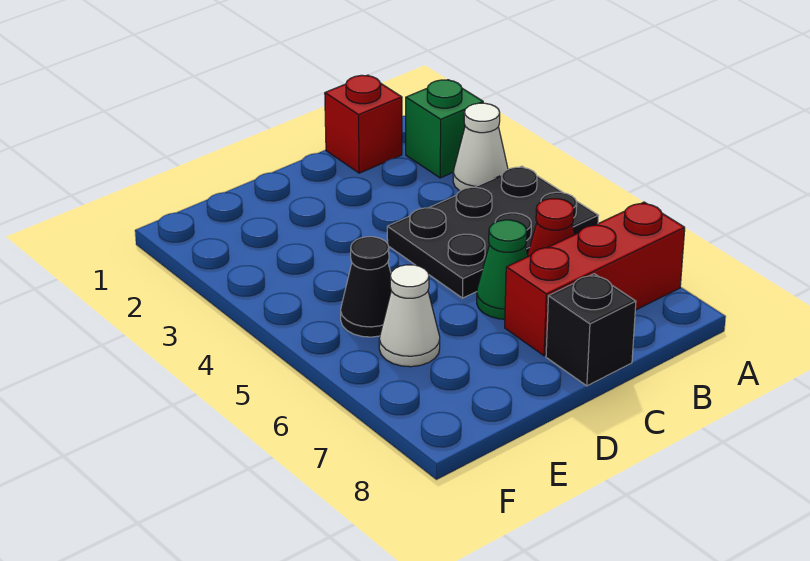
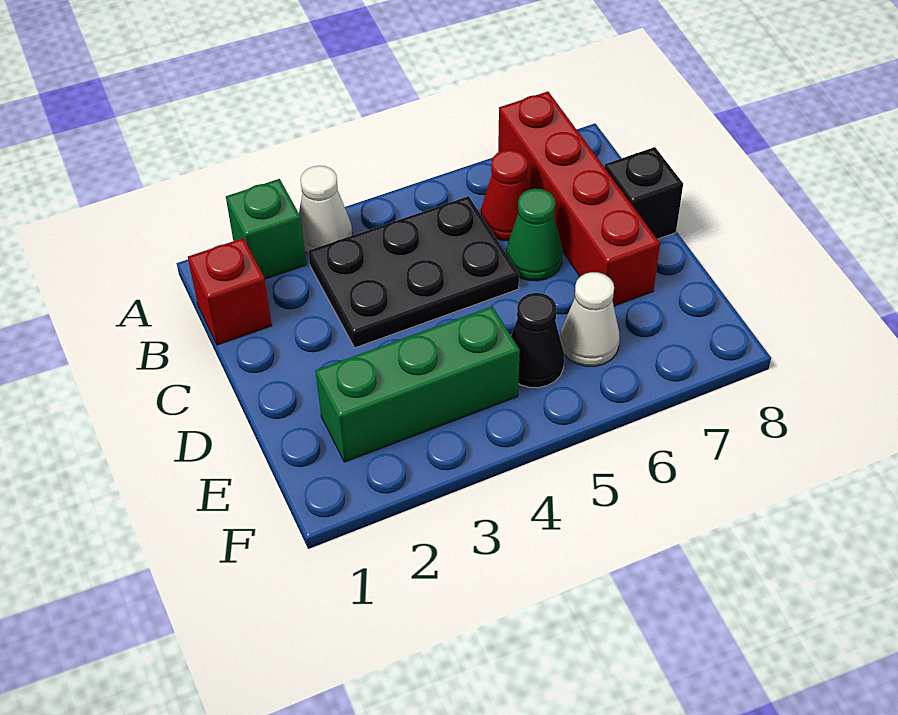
black plate A4:C5 level 1 -> black plate B3:C5 level 1
red brick A7:C7 level 1 -> red brick A7:D7 level 1
none -> green brick E2:E4 level 1

